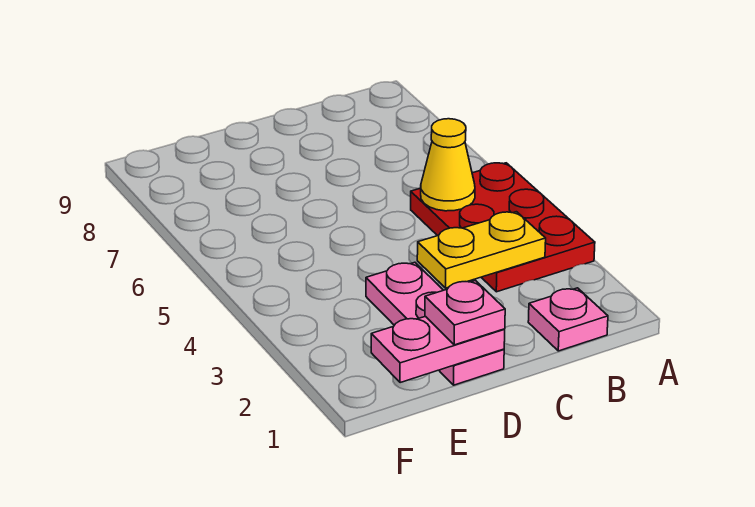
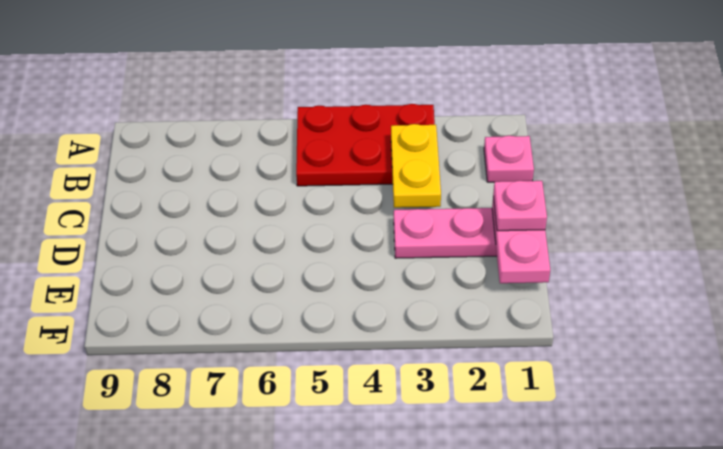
yellow cone B5 level 2 -> none

